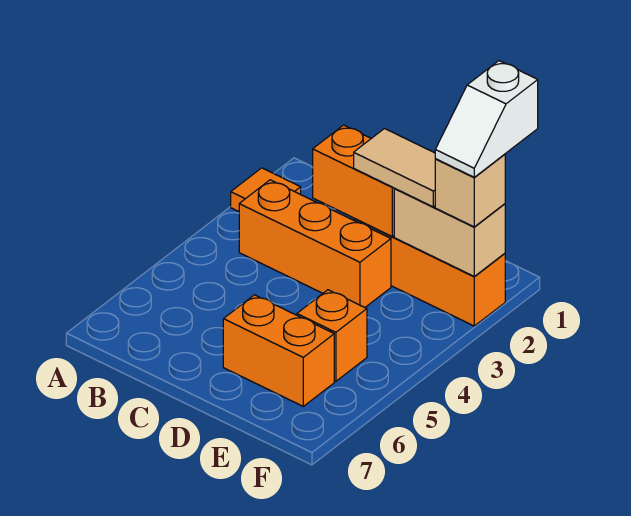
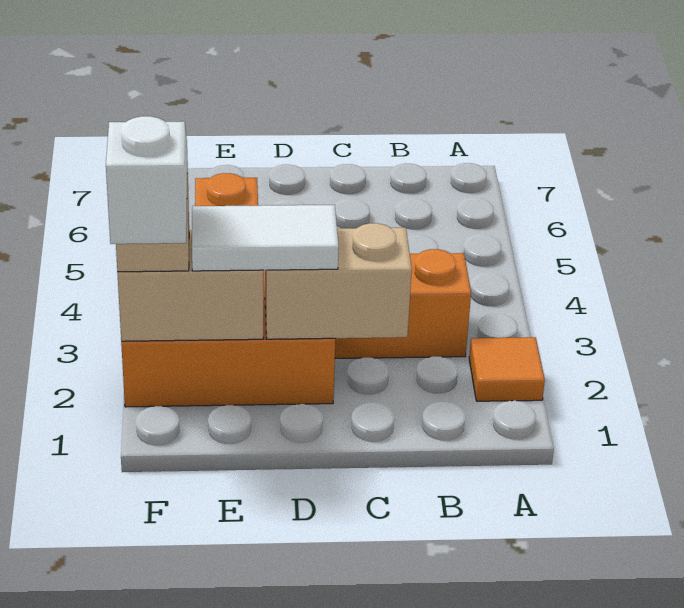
orange brick C2:D2 level 2 -> tan brick C2:D2 level 2
tan tile D2:E2 level 3 -> white tile D2:E2 level 3
orange brick D6:E6 level 1 -> none

